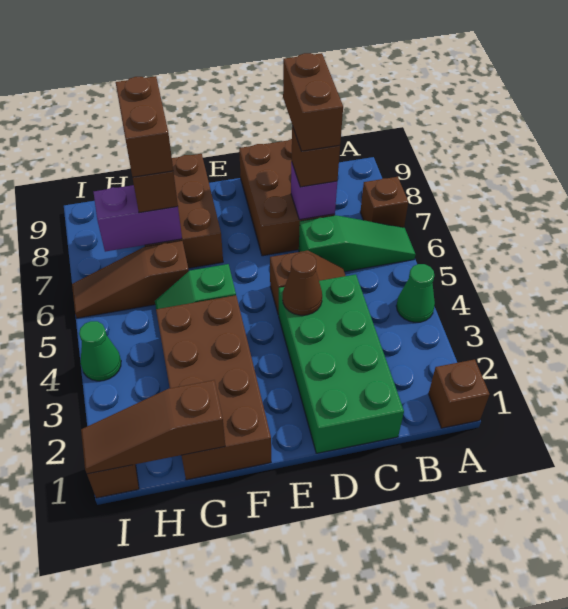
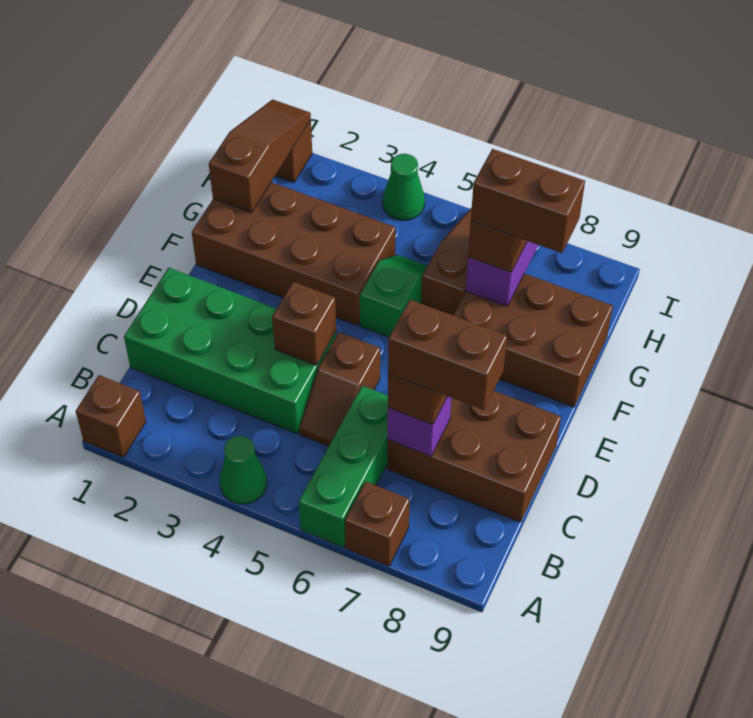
green slope A6:C6 level 1 top C -> green brick A6:C6 level 1
brown cone D4 level 2 -> brown brick D4 level 2

